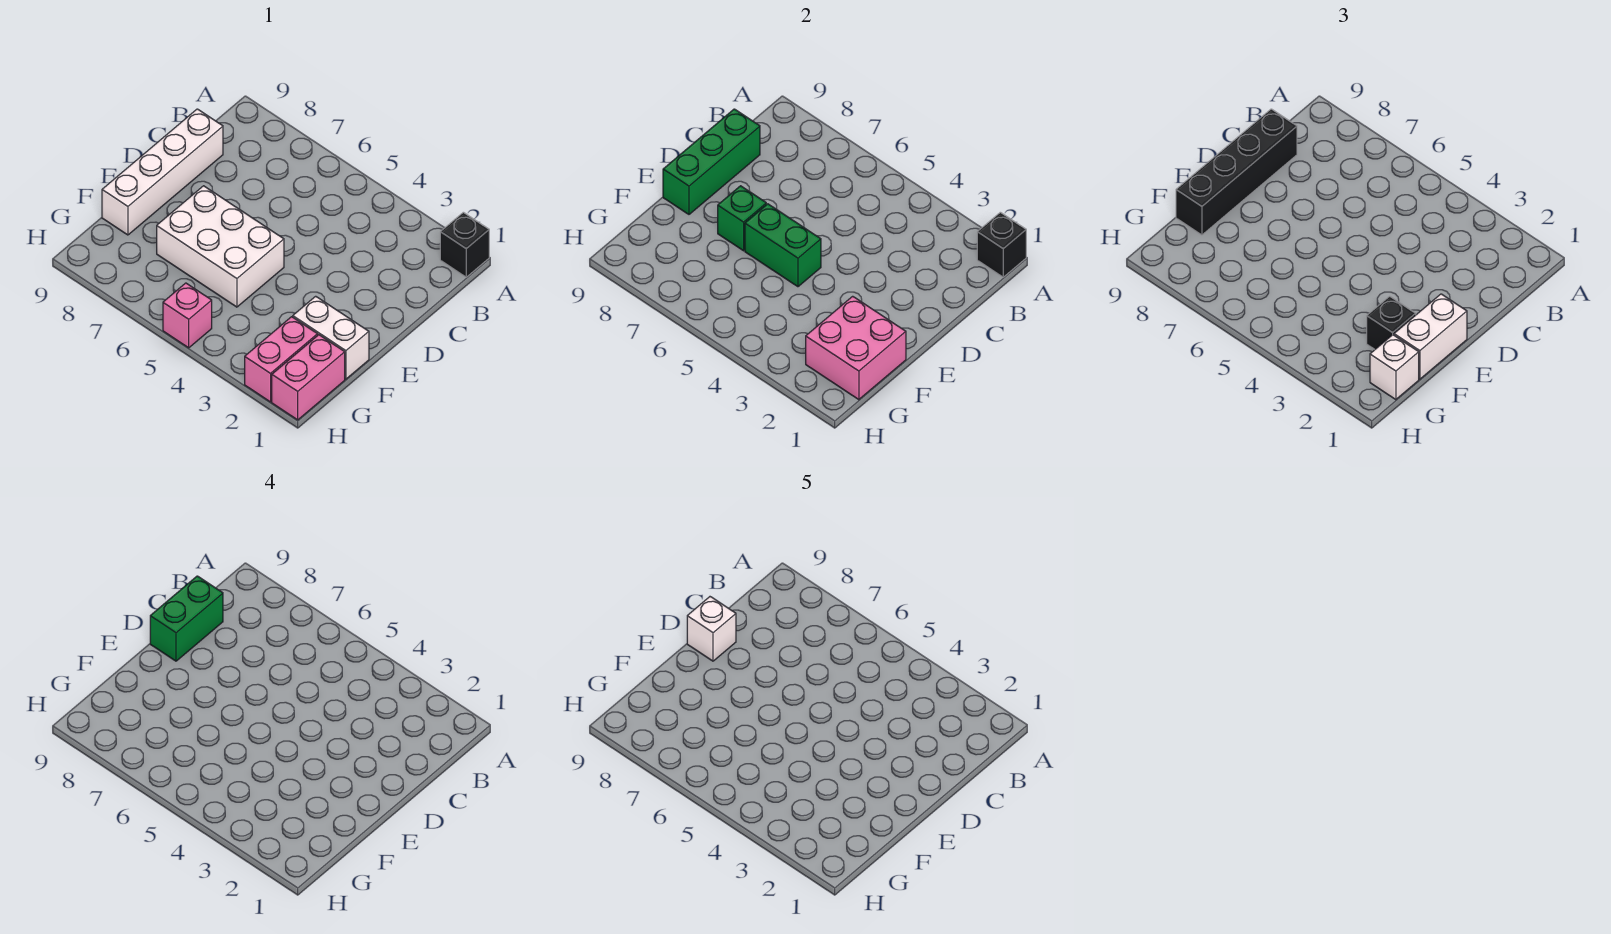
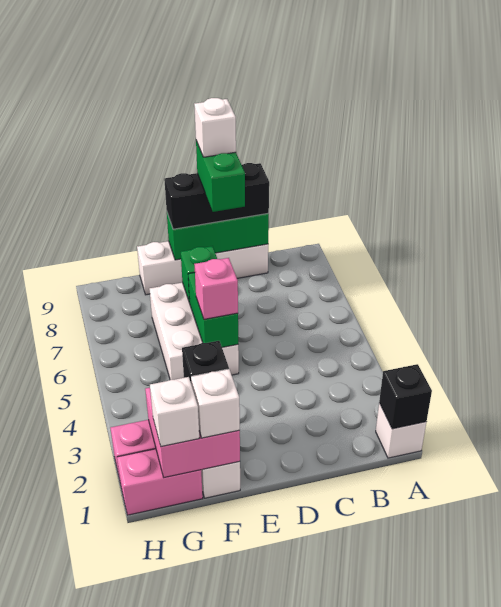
black brick A1 level 1 -> white brick A1 level 1
black brick C9:F9 level 3 -> black brick C9:E9 level 3
green brick C9:D9 level 4 -> green brick D8:D9 level 4
white brick E1:F1 level 3 -> white brick F1 level 3
pink brick H5 level 1 -> pink brick E5 level 3

